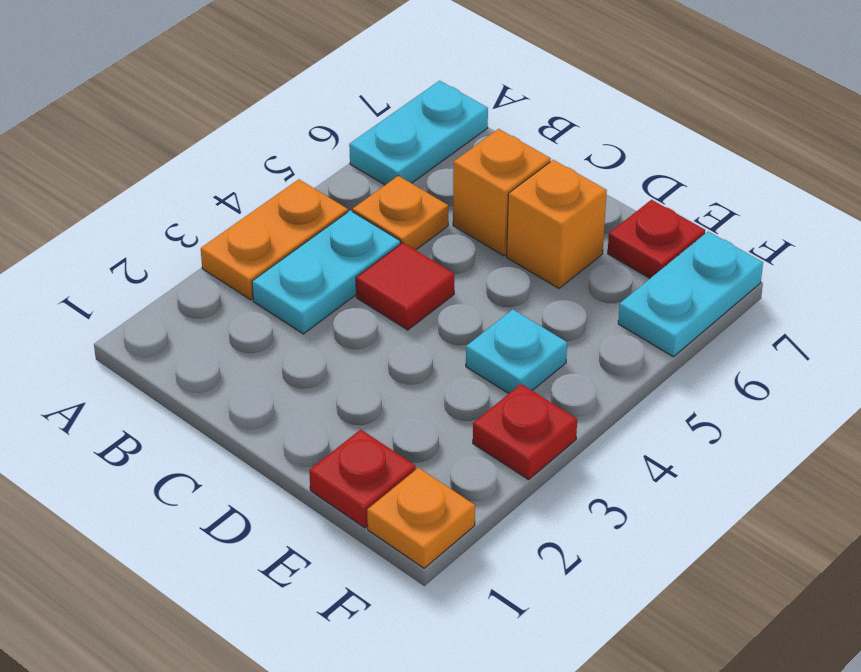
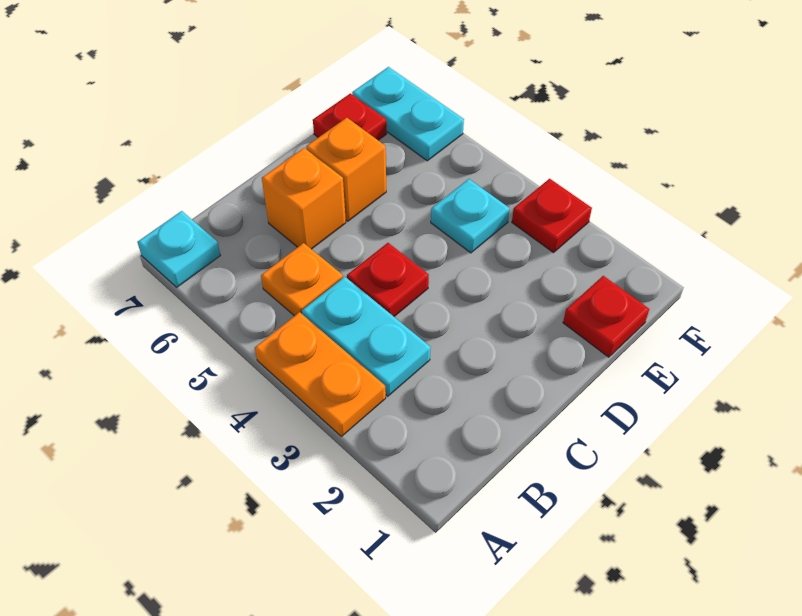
cyan plate A6:A7 level 1 -> cyan plate A7 level 1
red tile C4 level 1 -> red plate C4 level 1
orange plate F1 level 1 -> none

